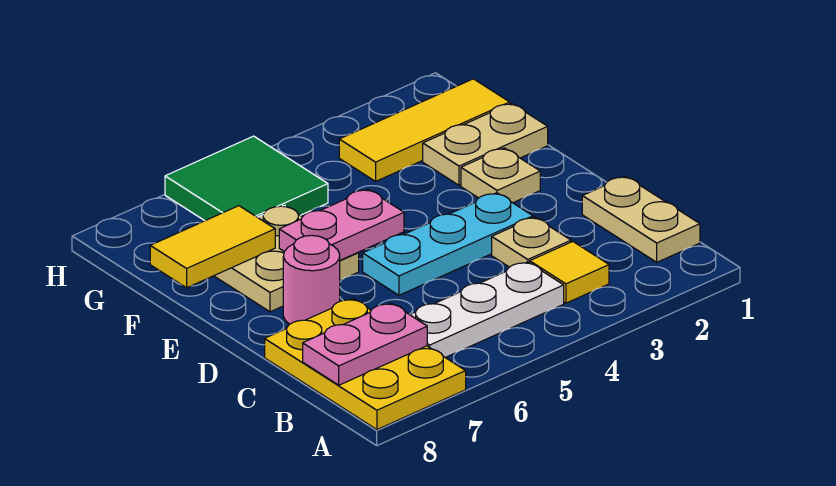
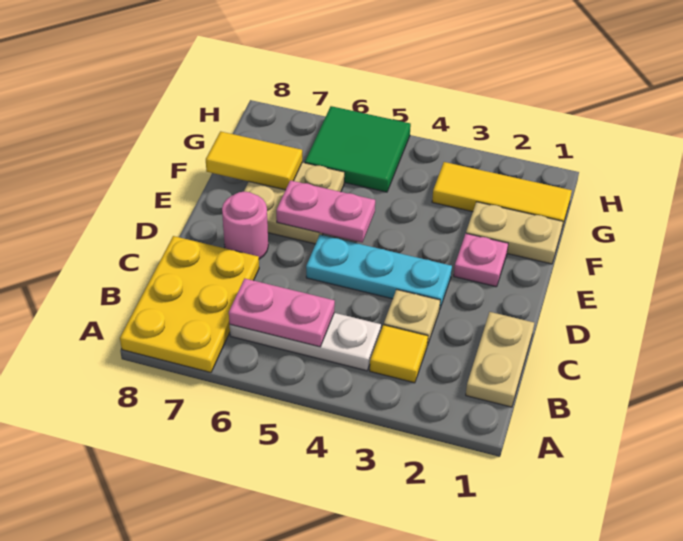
pink plate B7:B8 level 2 -> pink plate B5:B6 level 2
tan plate E2 level 1 -> pink plate E2 level 1

